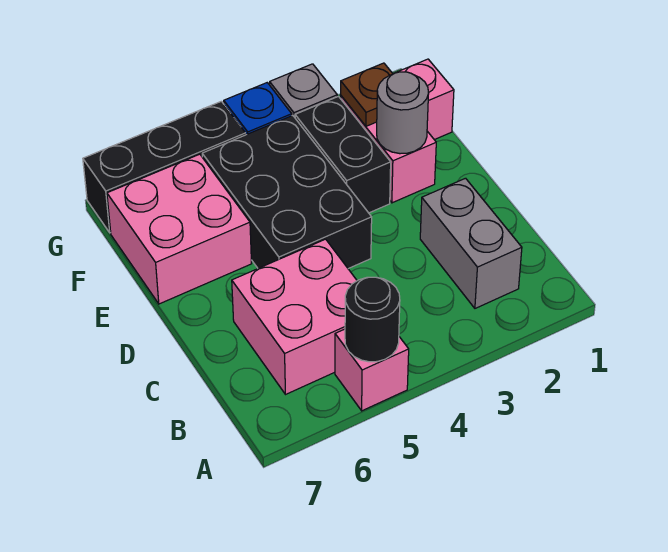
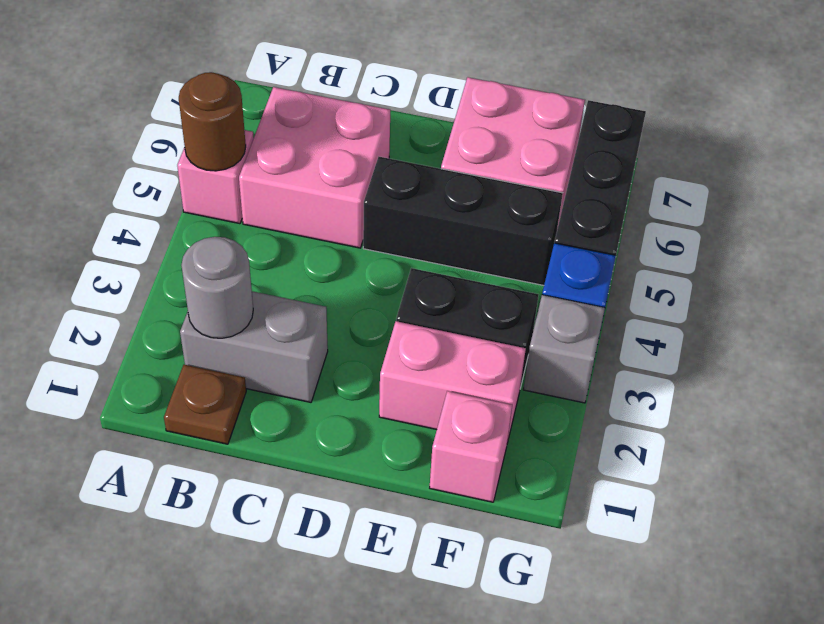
black round brick A5 level 2 -> brown round brick A5 level 2
black brick D4:F5 level 1 -> black brick D5:F5 level 1
grey round brick E2 level 2 -> grey round brick B2 level 2
brown plate F2 level 2 -> brown plate B1 level 1

